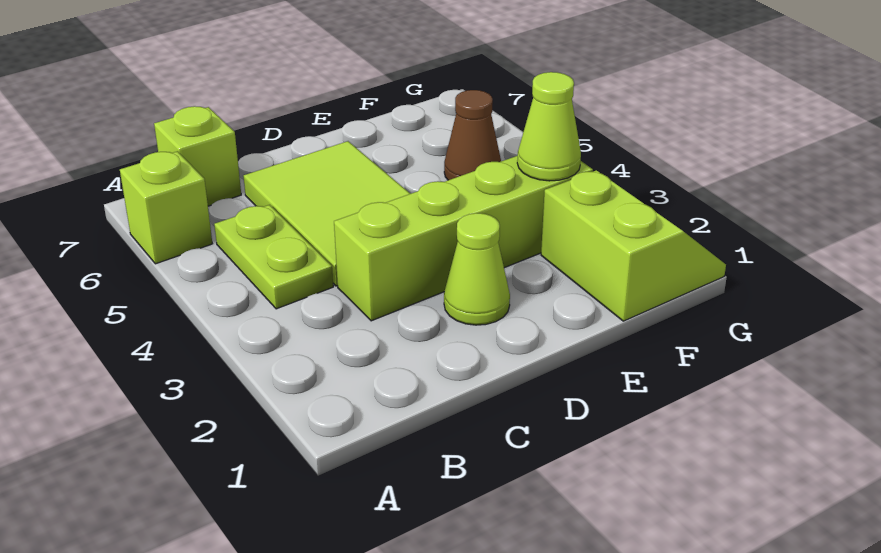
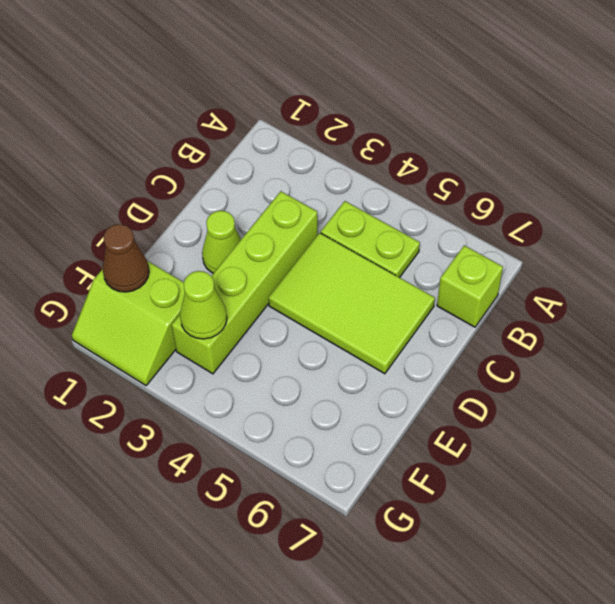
lime brick A6 level 1 -> none
brown cone F5 level 1 -> brown cone F1 level 2

